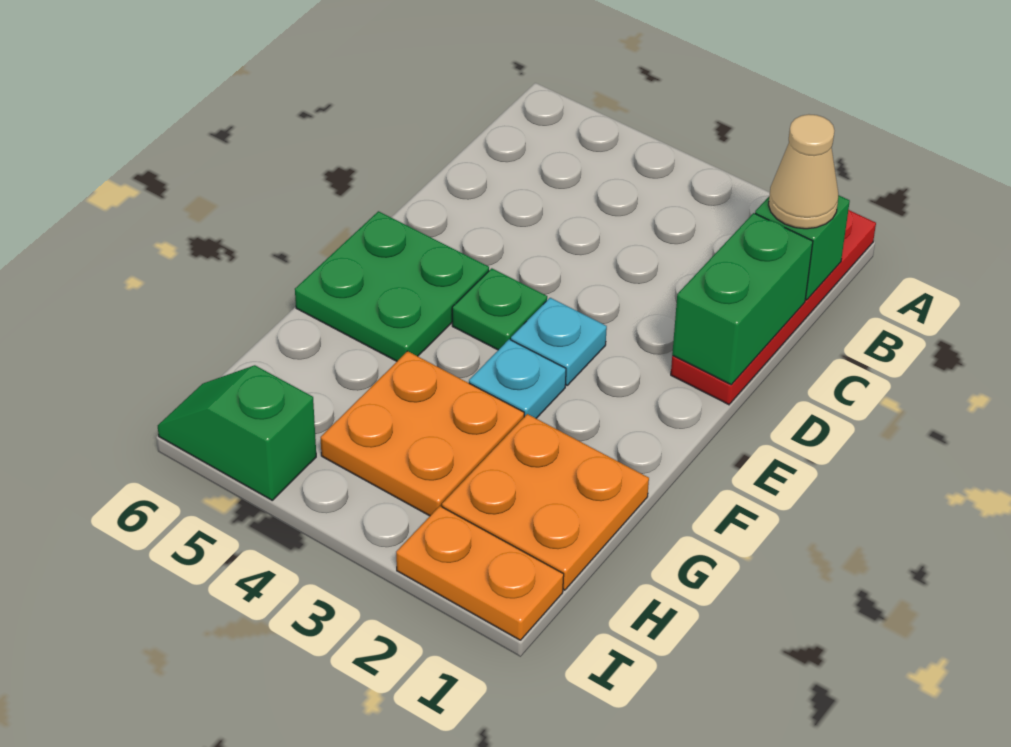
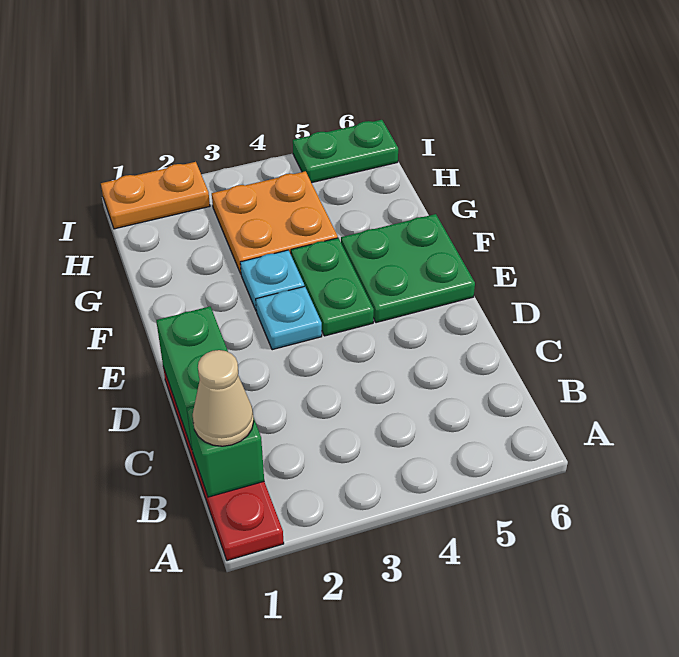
green plate E4 level 1 -> green plate E4:F4 level 1
orange plate G1:H2 level 1 -> none
green slope I5:I6 level 1 top 5 -> green plate I5:I6 level 1

